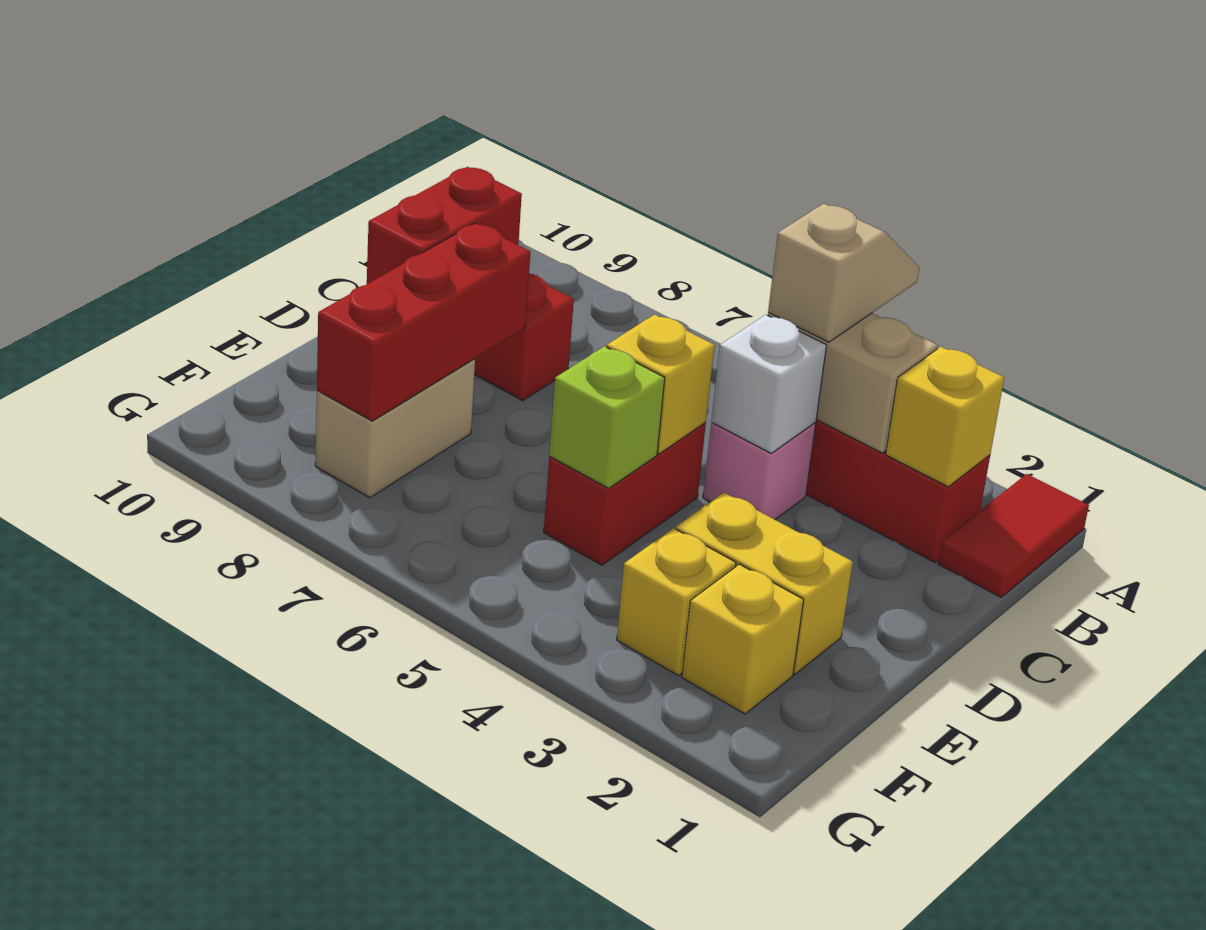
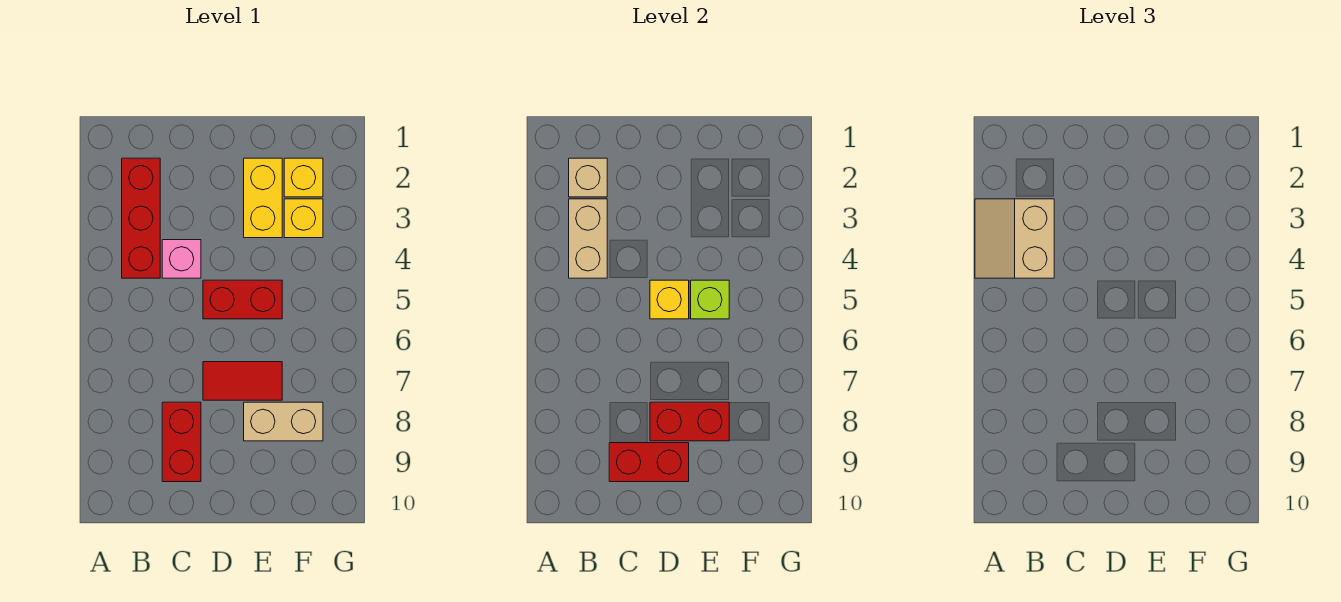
red tile A1:B1 level 1 -> red tile D7:E7 level 1
tan slope A4:B4 level 3 top B -> tan slope A3:B4 level 3 top B
yellow brick B2 level 2 -> tan brick B2 level 2
white brick C4 level 2 -> none
red brick D8:F8 level 2 -> red brick D8:E8 level 2

